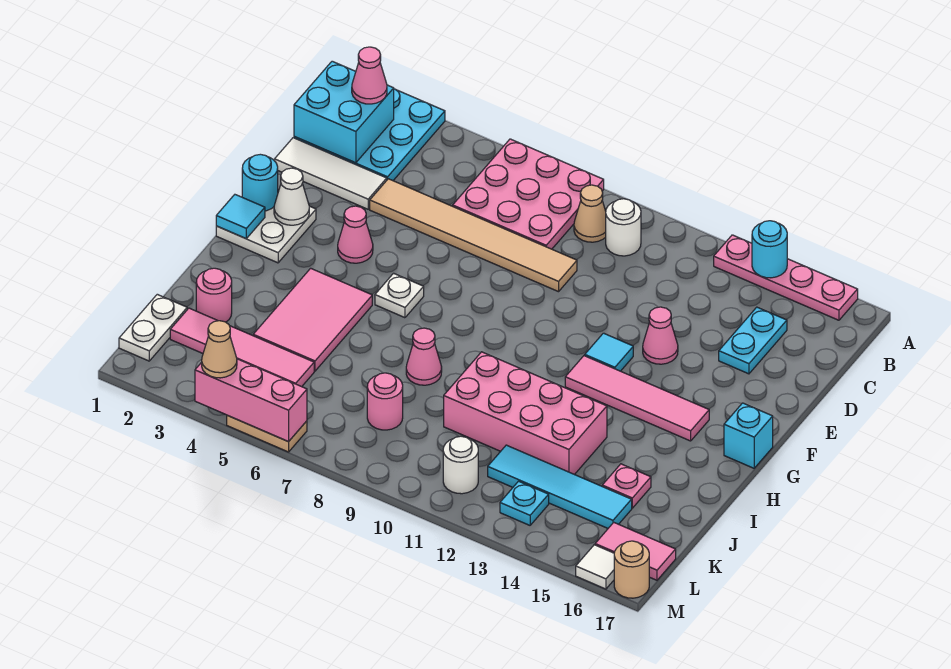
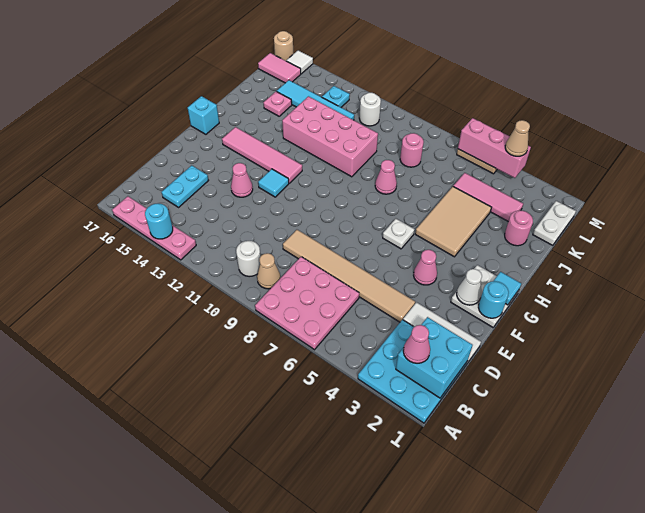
pink tile H4:J5 level 1 -> tan tile H4:J5 level 1
pink tile K2:K5 level 1 -> pink tile K3:K5 level 1

